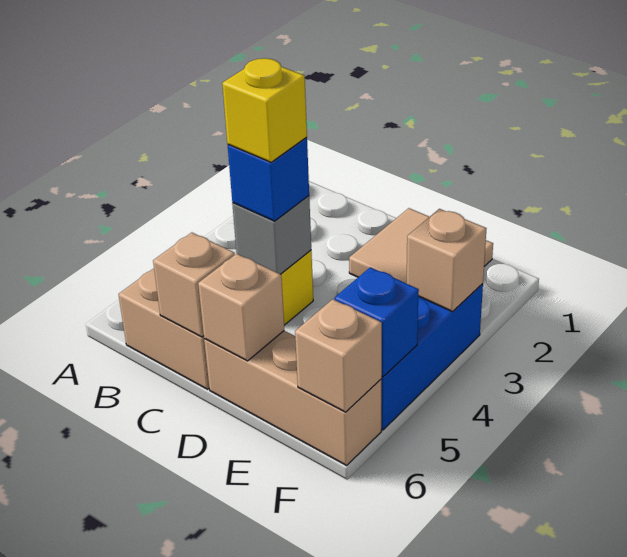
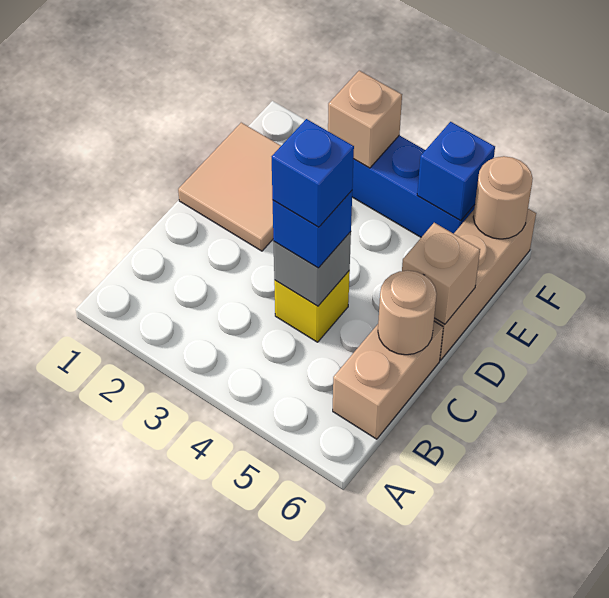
yellow brick C4 level 4 -> blue brick C4 level 4
tan brick C6 level 2 -> tan round brick C6 level 2
tan brick F6 level 2 -> tan round brick F6 level 2

